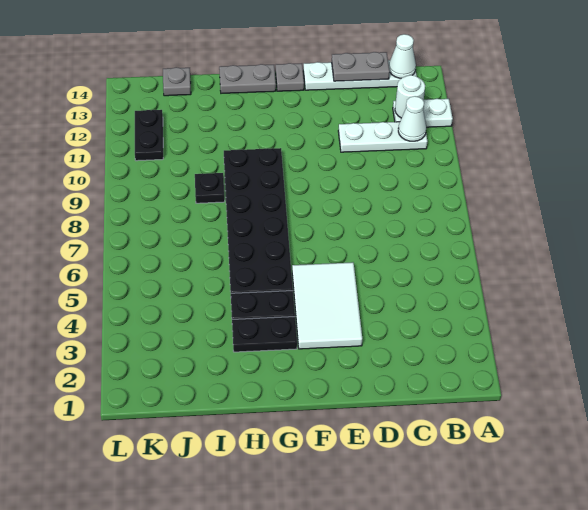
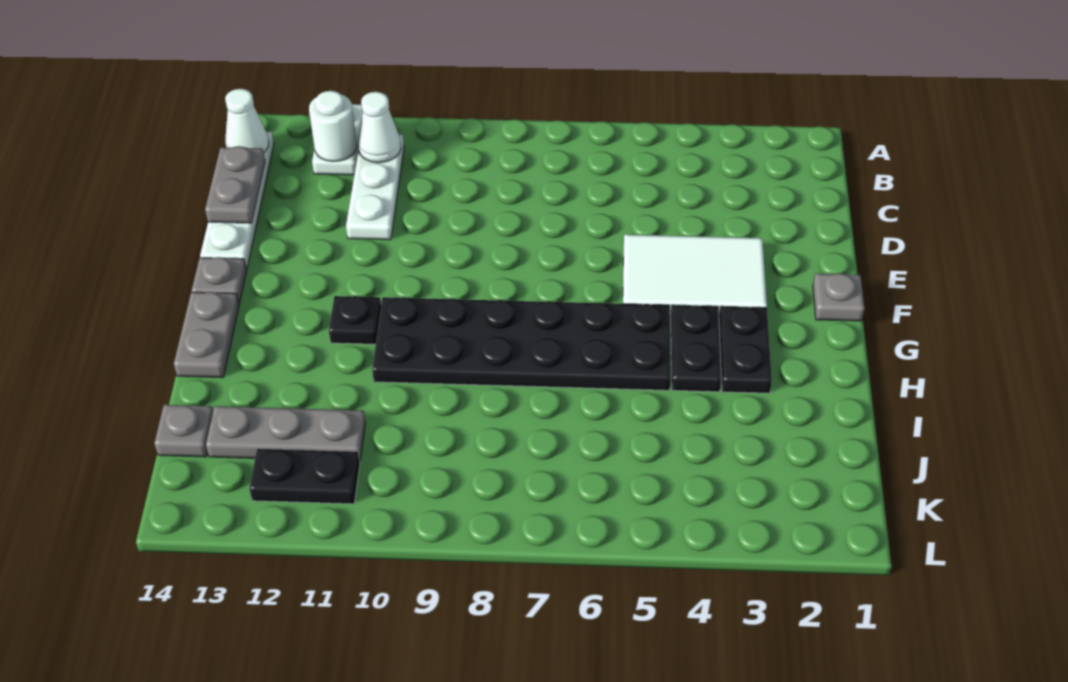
none -> grey plate F1 level 1
black plate I9 level 1 -> black plate G11 level 1
none -> grey plate J11:J13 level 1

